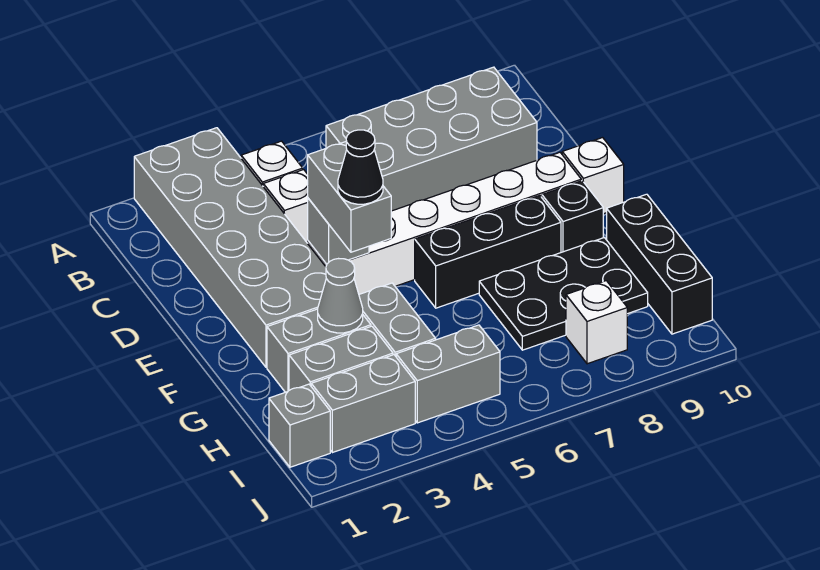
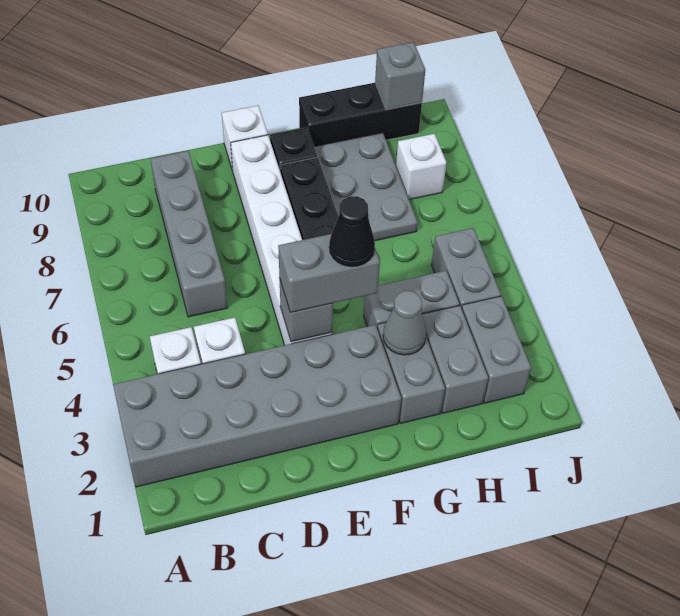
grey brick B6:C9 level 1 -> grey brick C6:C9 level 1
black plate G7:H9 level 1 -> grey plate G7:H9 level 1
grey brick I1 level 1 -> grey brick I10 level 2

